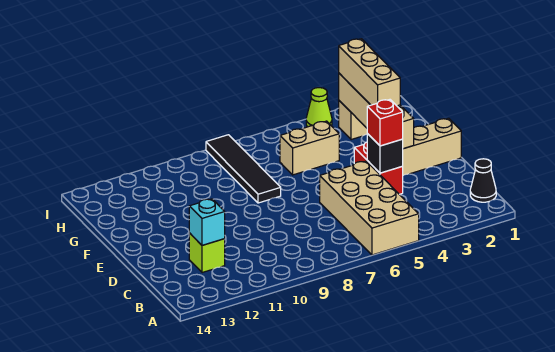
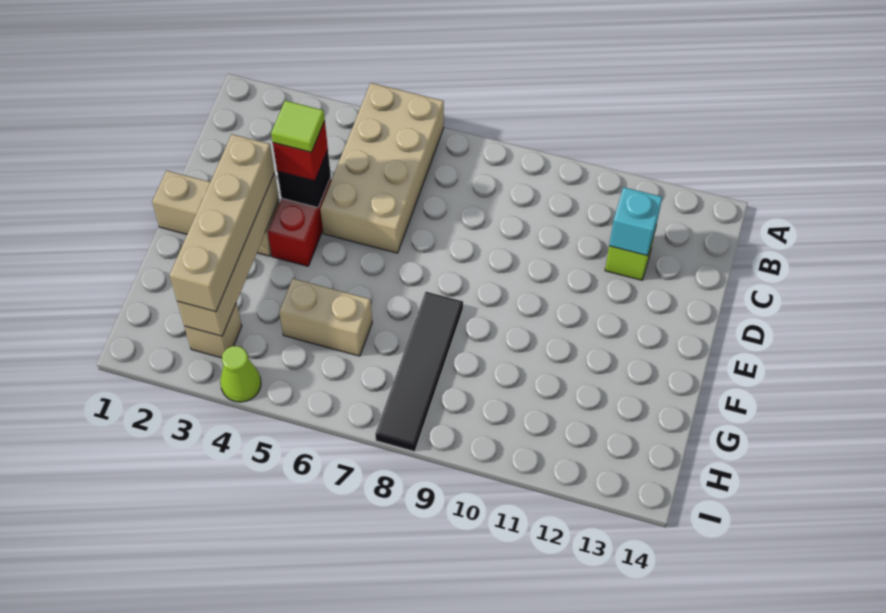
black cone B1 level 1 -> none
none -> lime tile D4 level 4
tan brick F3:H3 level 3 -> tan brick E3:H3 level 3

